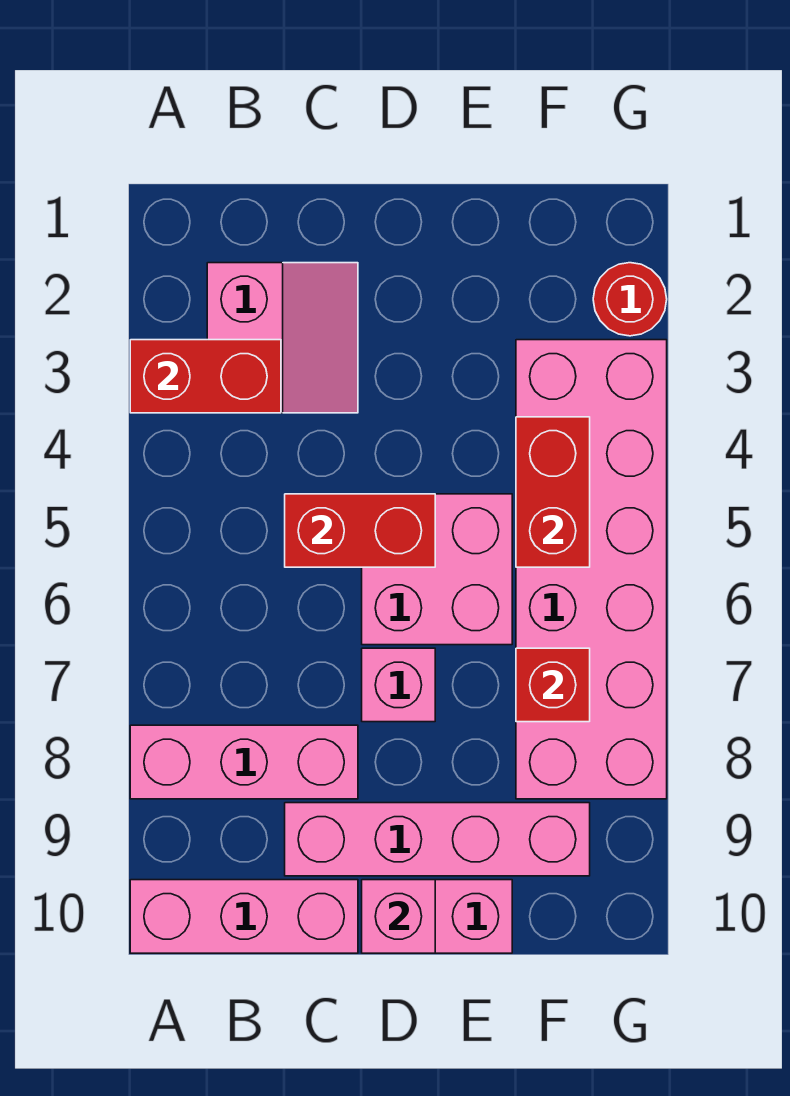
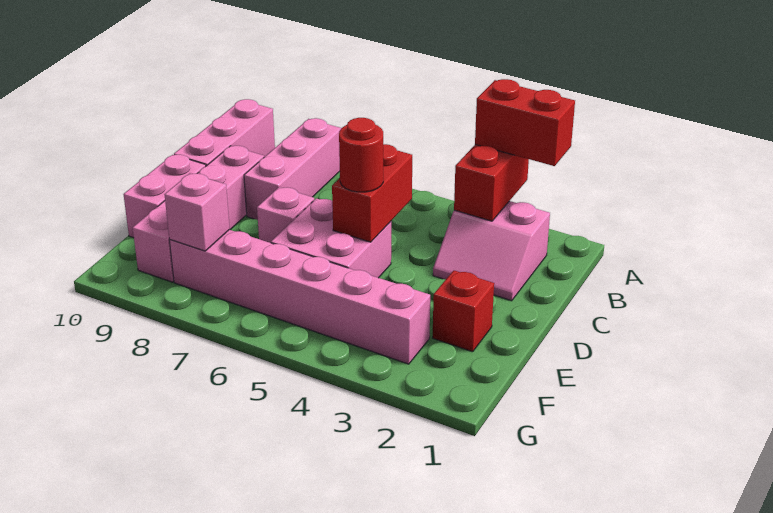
pink brick D10 level 2 -> pink brick F8 level 2
pink brick F3:G8 level 1 -> pink brick F3:F8 level 1
red brick F4:F5 level 2 -> red brick A2:A3 level 3
red brick F7 level 2 -> red brick E2 level 1
red round brick G2 level 1 -> red round brick D5 level 3

